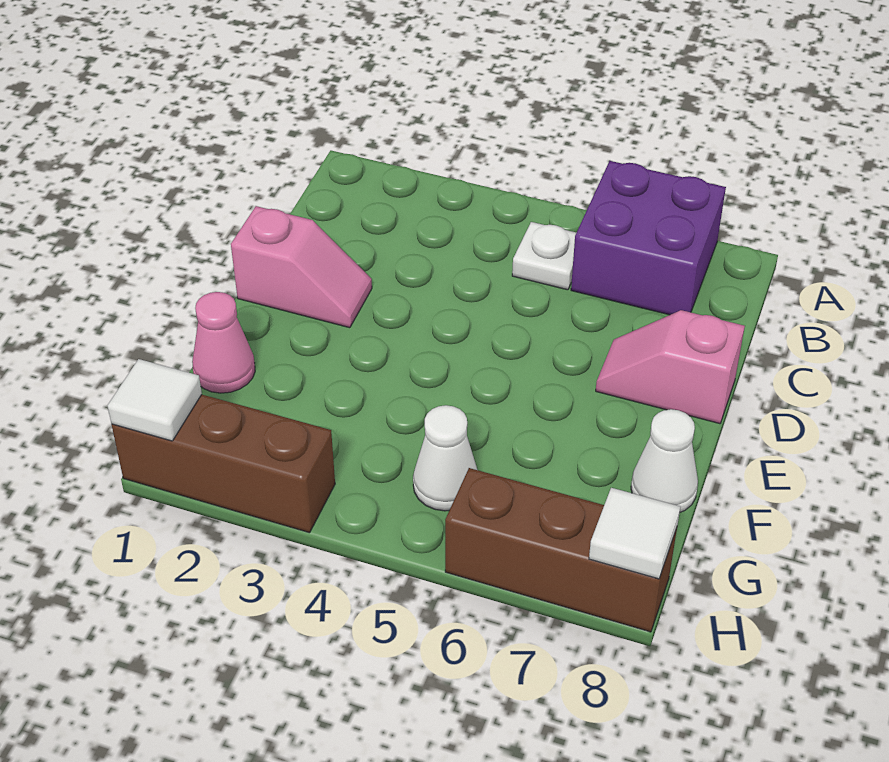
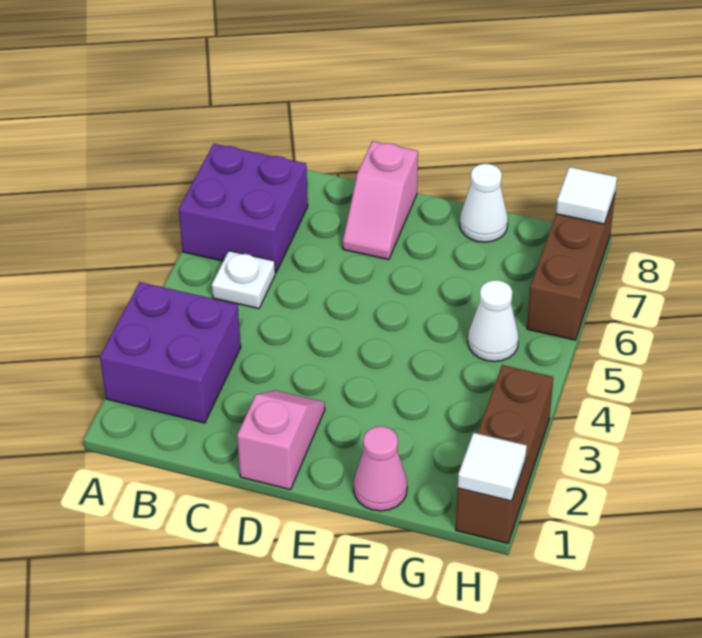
none -> purple brick A2:B3 level 1

